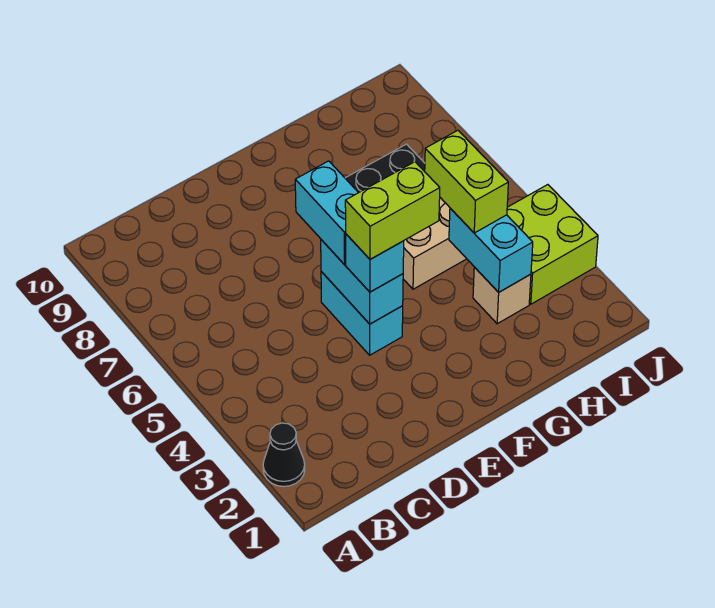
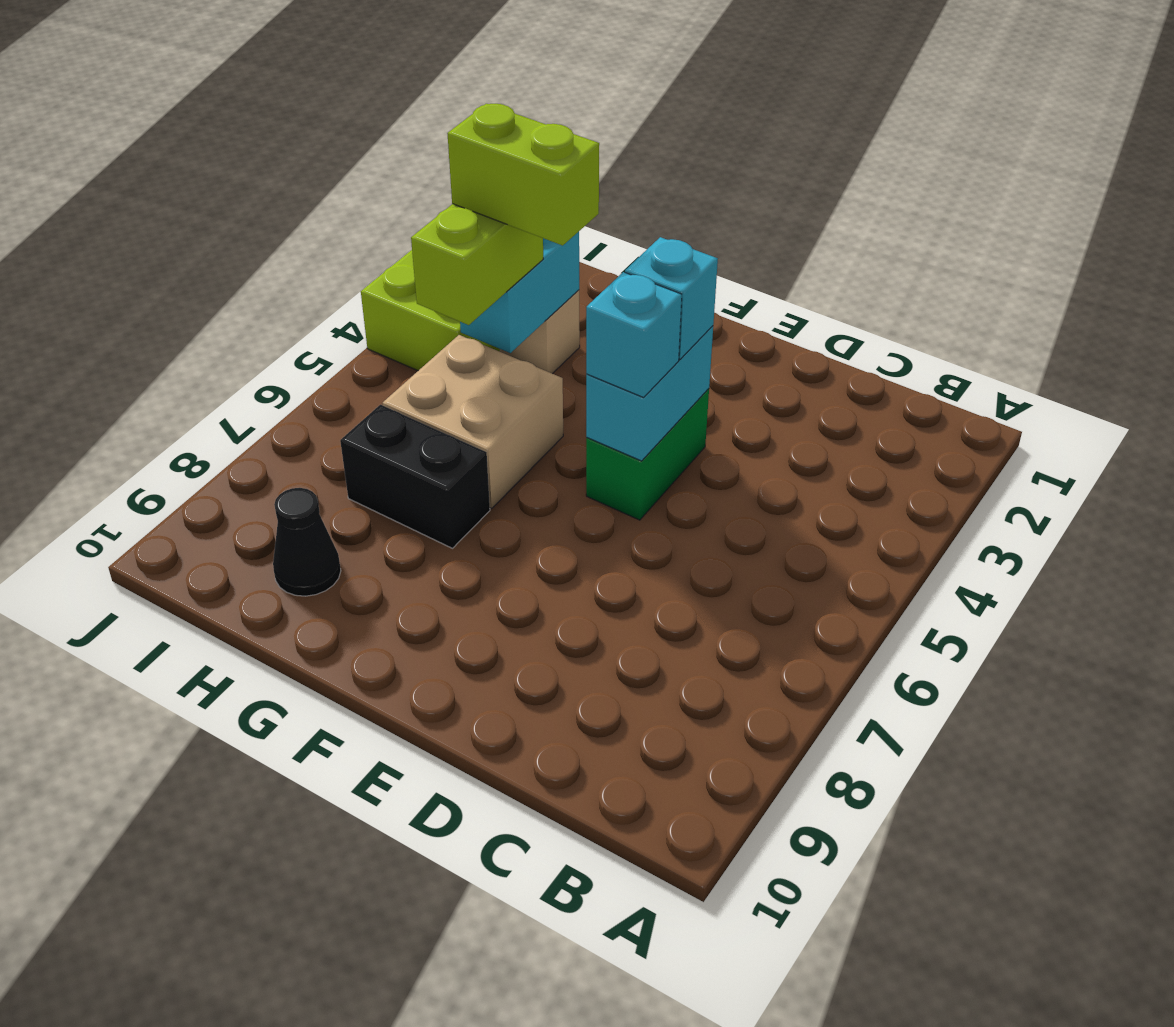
black cone A2 level 1 -> black cone H9 level 1
cyan brick E4:E5 level 1 -> green brick E4:E5 level 1
lime brick E4:F4 level 4 -> lime brick G4:H4 level 4
cyan brick E5:E6 level 3 -> cyan brick E5 level 3

